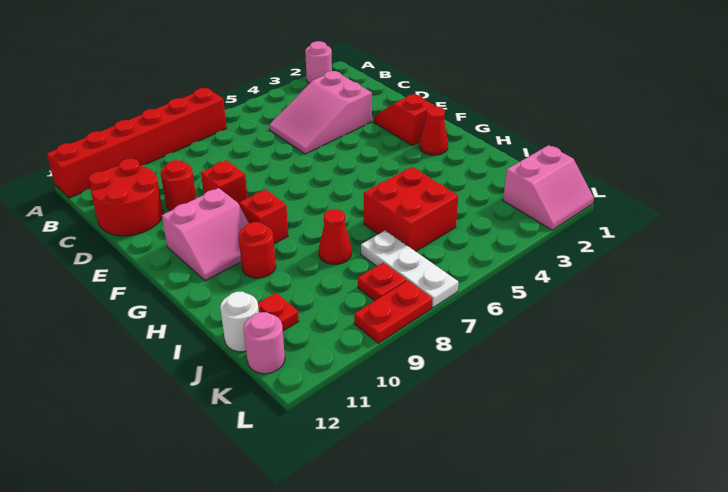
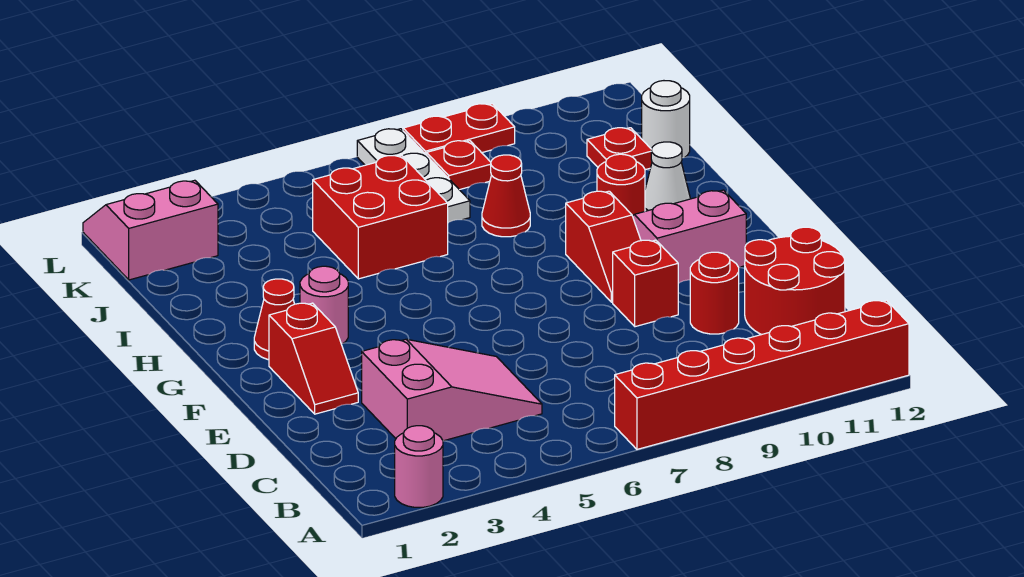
none -> white cone H11 level 1
pink round brick K12 level 1 -> pink round brick G3 level 1

